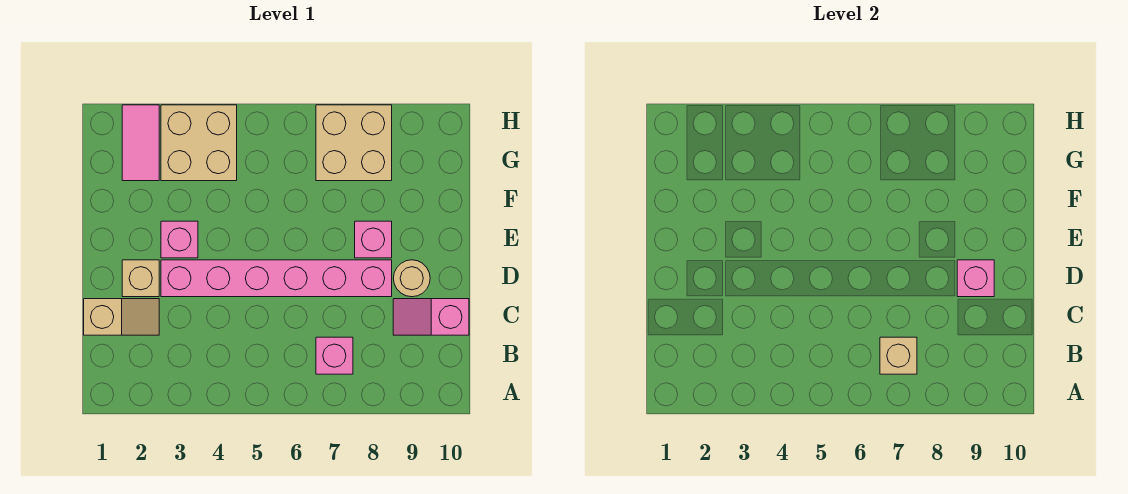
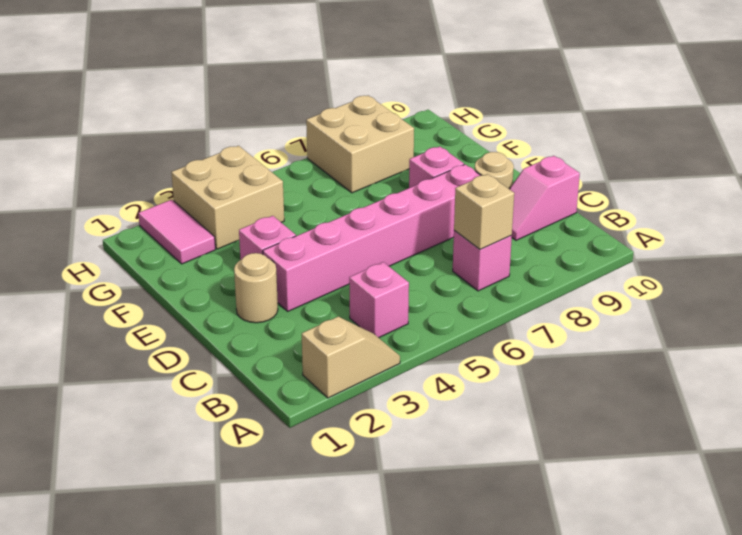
tan slope C1:C2 level 1 top 1 -> tan slope A2:A3 level 1 top 2
tan brick D2 level 1 -> tan round brick D2 level 1
pink brick D9 level 2 -> pink brick B4 level 1

